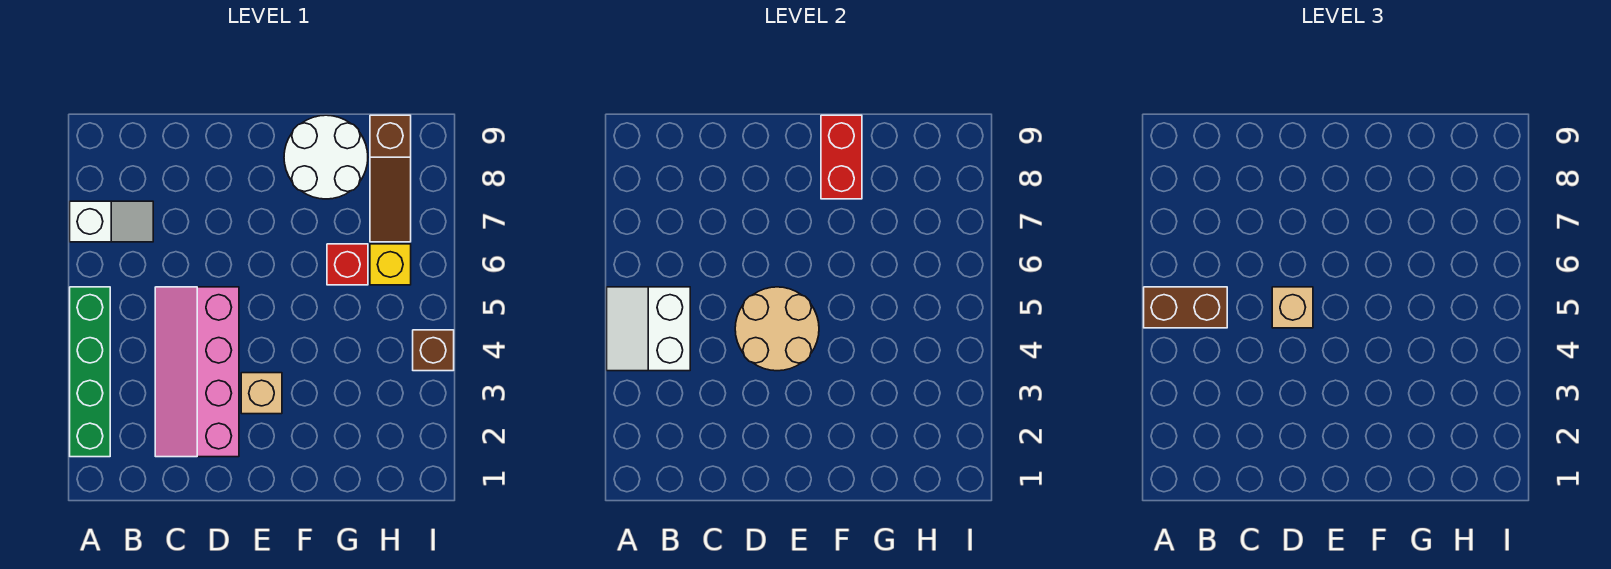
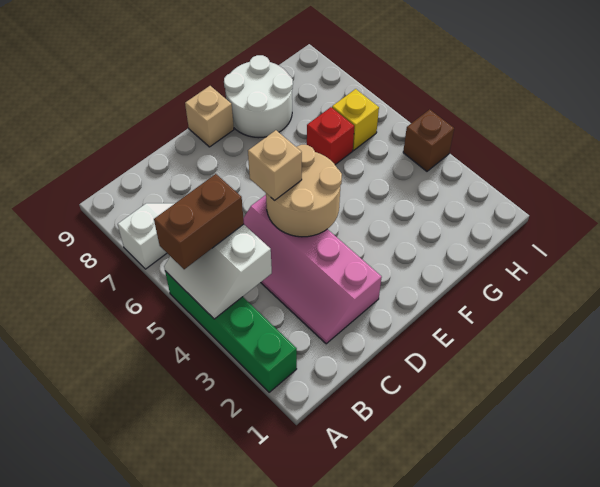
tan brick E3 level 1 -> tan brick E9 level 1
red brick F8:F9 level 2 -> none
brown slope H7:H9 level 1 top 9 -> none

